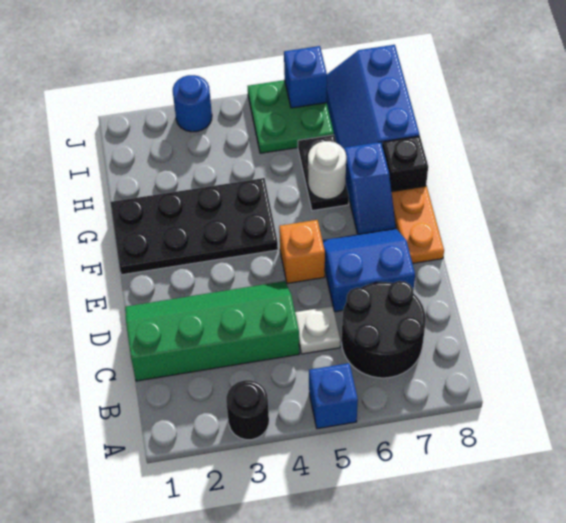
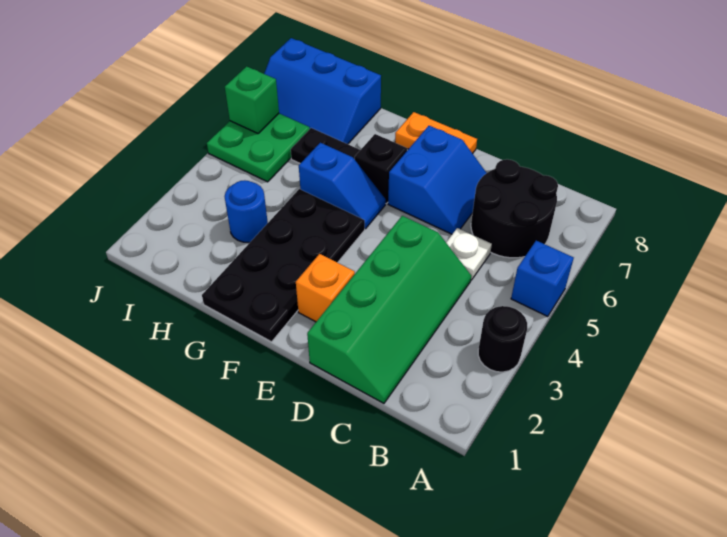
green slope C1:D4 level 1 top C -> green slope C1:D4 level 1 top D
blue slope D6:E7 level 1 top D -> blue slope D6:E7 level 1 top E
orange brick E5 level 1 -> orange brick E2 level 1
blue slope F7:G7 level 1 top G -> blue slope F5:G5 level 1 top G
white round brick G6 level 2 -> none
black brick G8 level 1 -> black brick F6 level 1
blue round brick J3 level 1 -> blue round brick H3 level 1
blue brick J6 level 2 -> green brick J6 level 2

